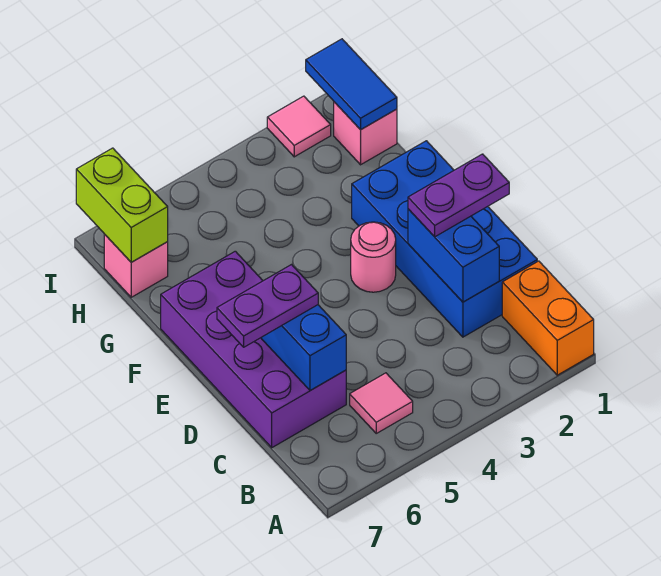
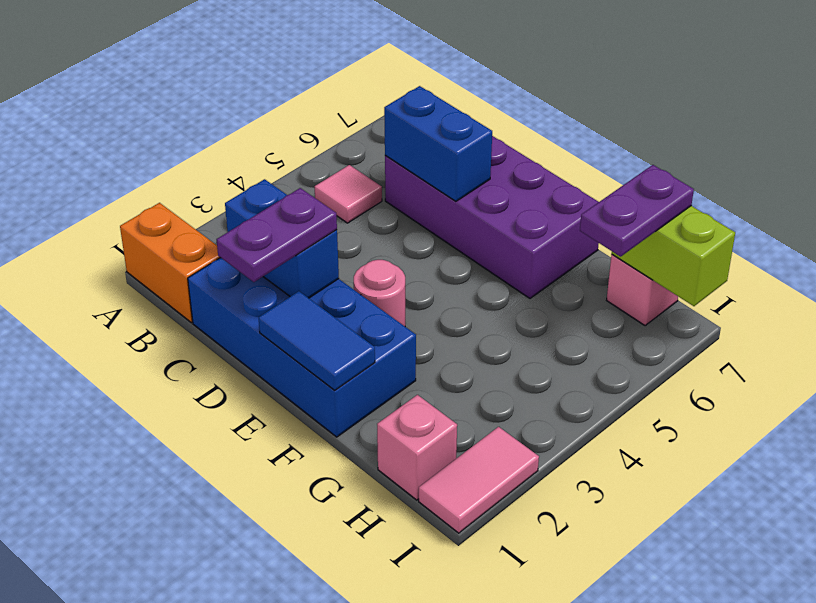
purple plate D6:D7 level 3 -> purple plate H6:H7 level 3
blue tile H1:I1 level 2 -> blue tile E1:F1 level 2
pink tile I2 level 1 -> pink tile I1:I2 level 1

